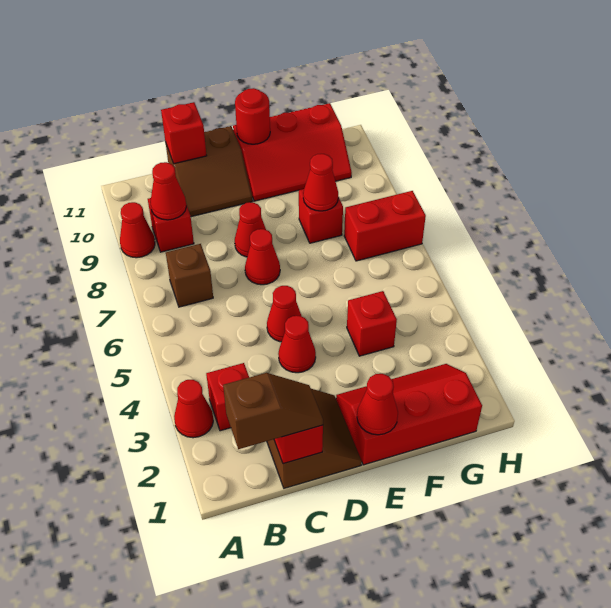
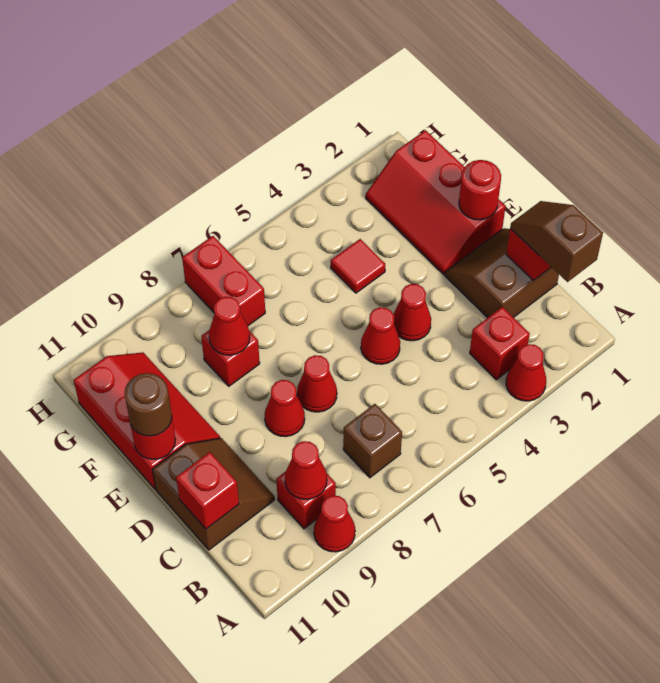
red cone E1 level 2 -> red round brick E1 level 2
none -> brown round brick E11 level 3
red brick F4 level 1 -> red tile F4 level 1

